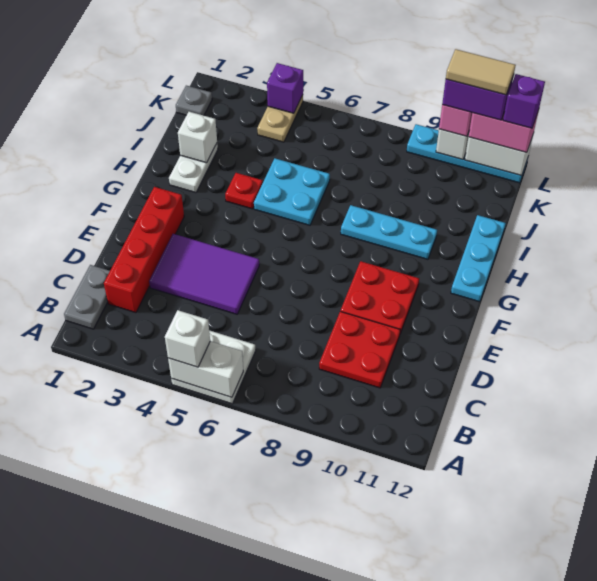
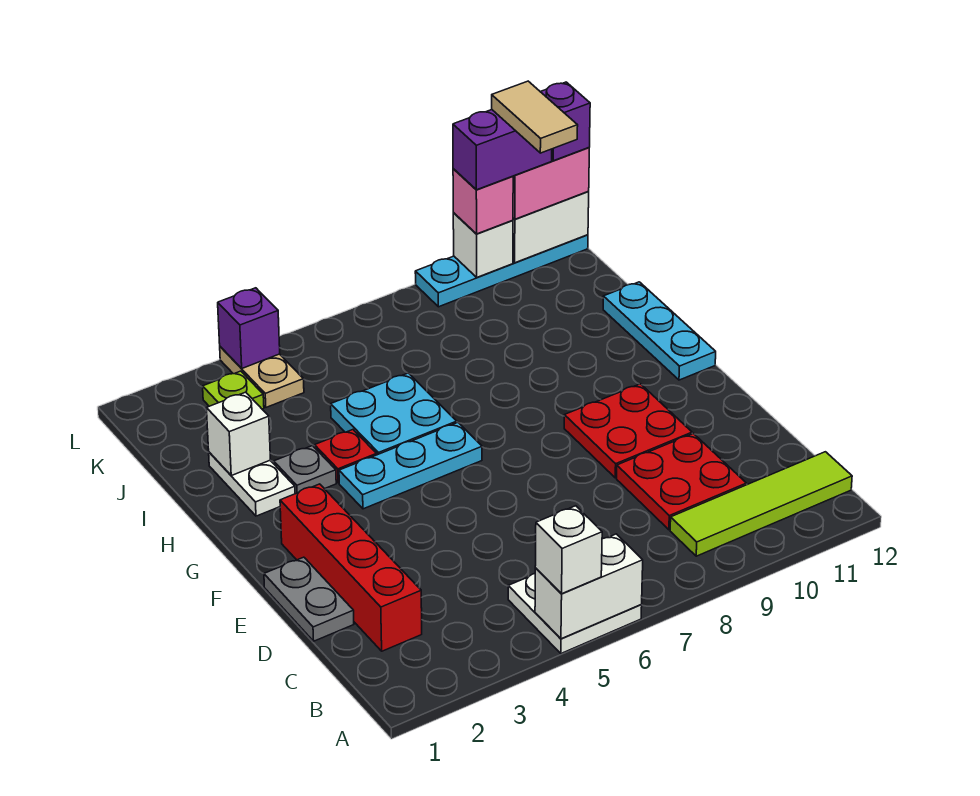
grey plate B1:C1 level 1 -> grey plate D1:E1 level 1
none -> lime tile B9:B12 level 1
purple tile D3:E5 level 1 -> none
cyan plate H8:H10 level 1 -> cyan plate G4:G6 level 1
grey plate K1 level 1 -> grey plate H3 level 1
none -> lime plate K3 level 1
tan tile L10:L11 level 5 -> tan tile K11:L11 level 5

